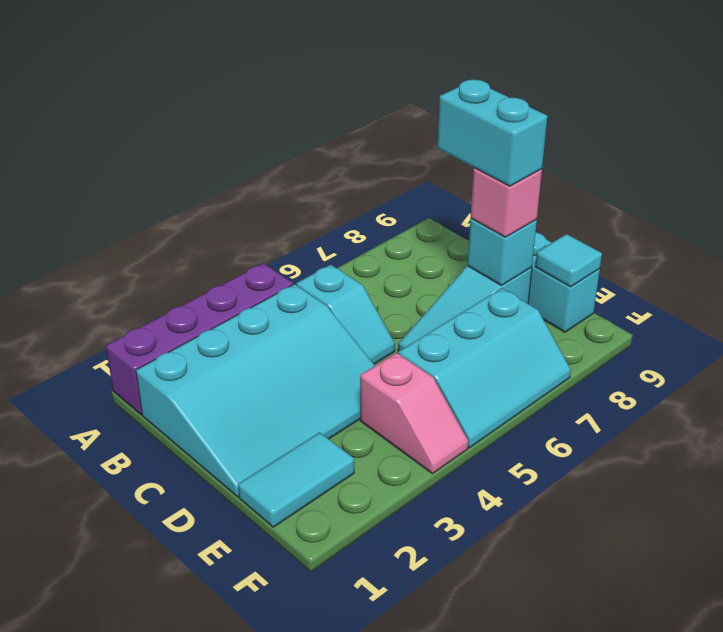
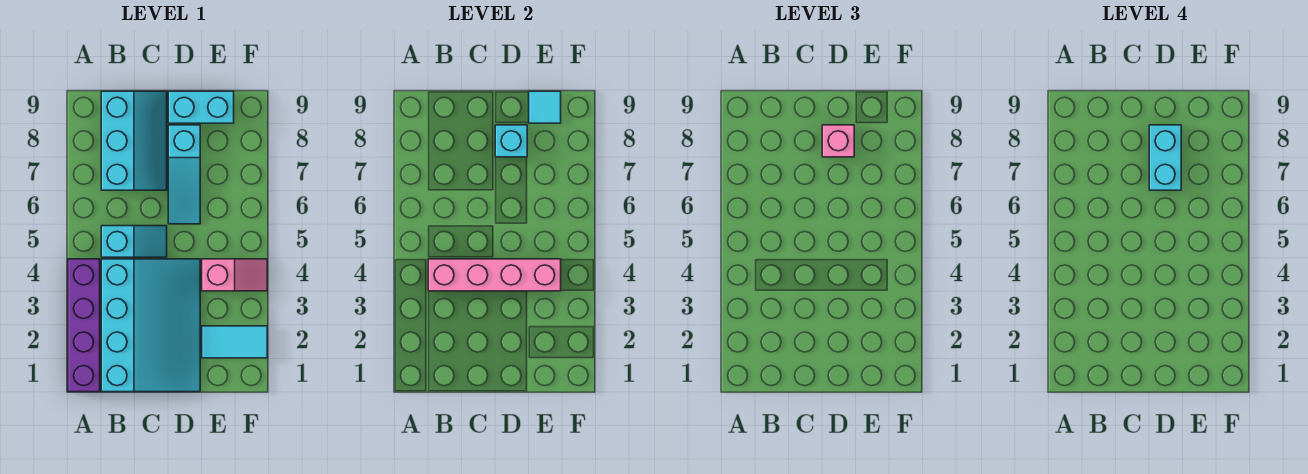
none -> pink brick B4:E4 level 2
cyan brick C8:D8 level 4 -> cyan brick D7:D8 level 4
cyan tile E1:E2 level 1 -> cyan tile E2:F2 level 1
cyan slope E5:F7 level 1 top E -> cyan slope B7:C9 level 1 top B

